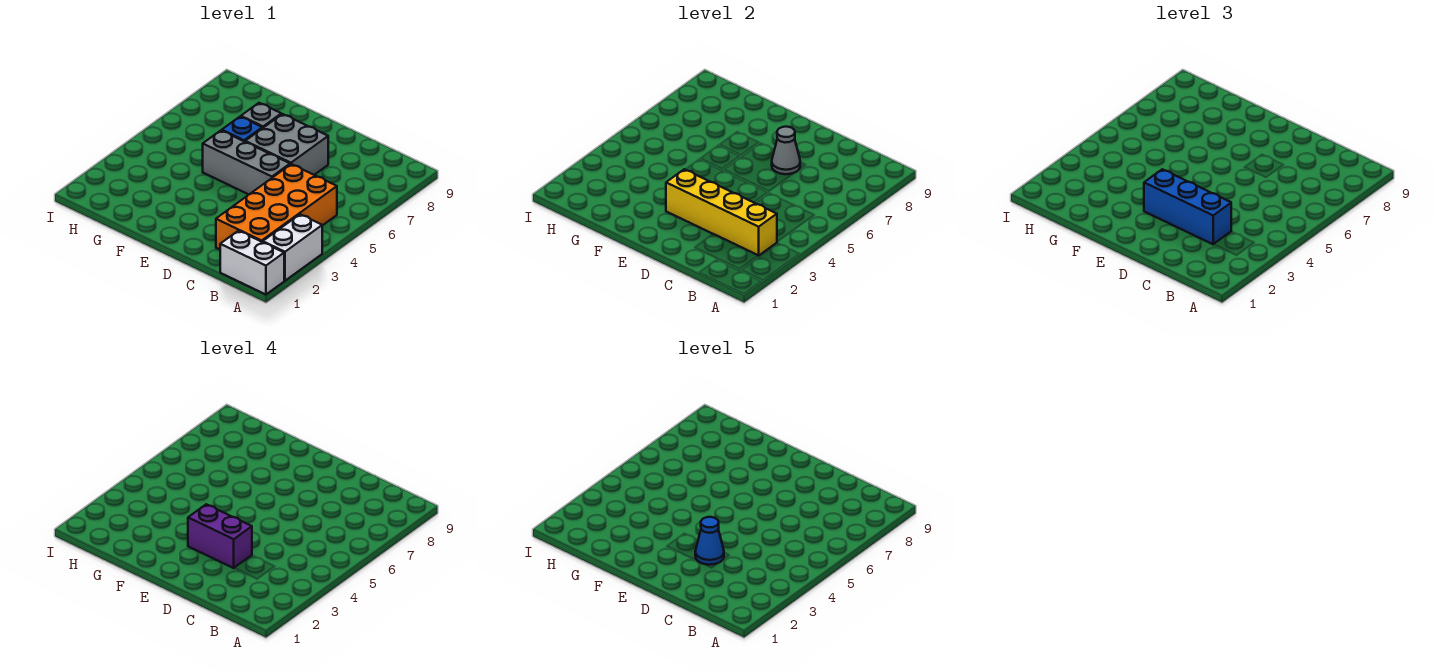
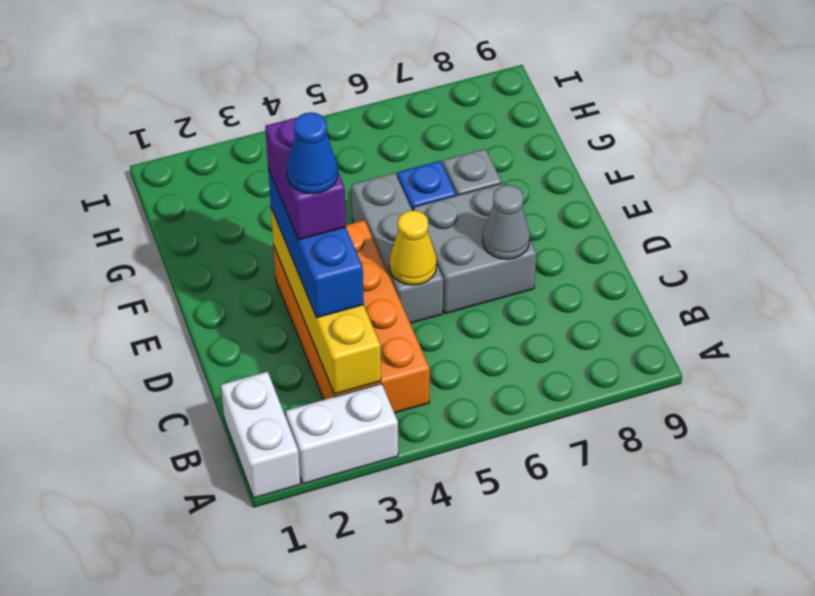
orange brick B2:C5 level 1 -> orange brick B3:E4 level 1
none -> yellow cone D5 level 2

